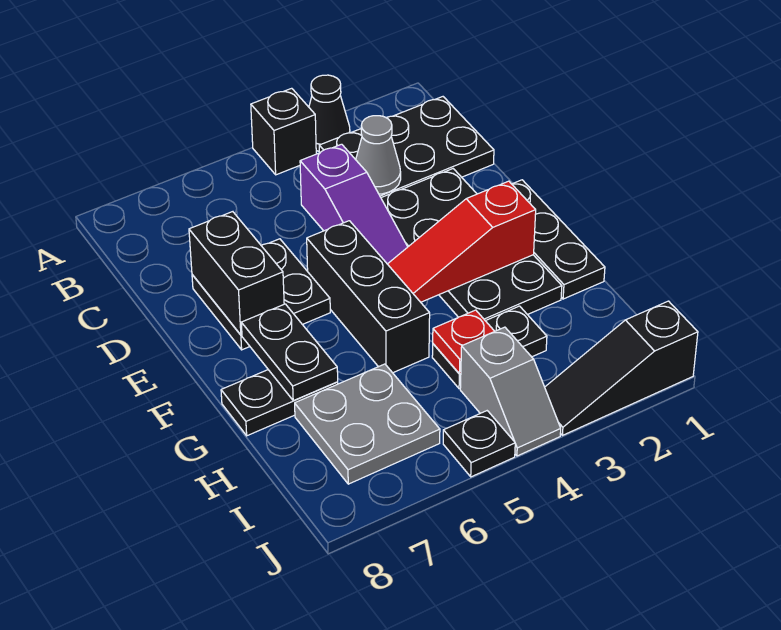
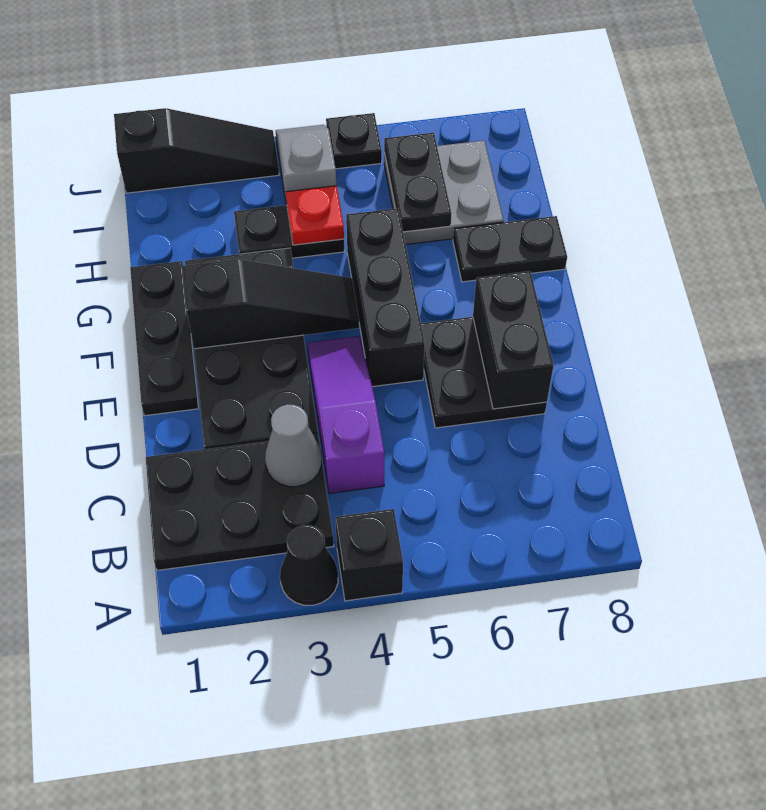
red slope F2:F4 level 2 top 2 -> black slope F2:F4 level 2 top 2
black plate F7:G7 level 2 -> black plate H6:I6 level 2

